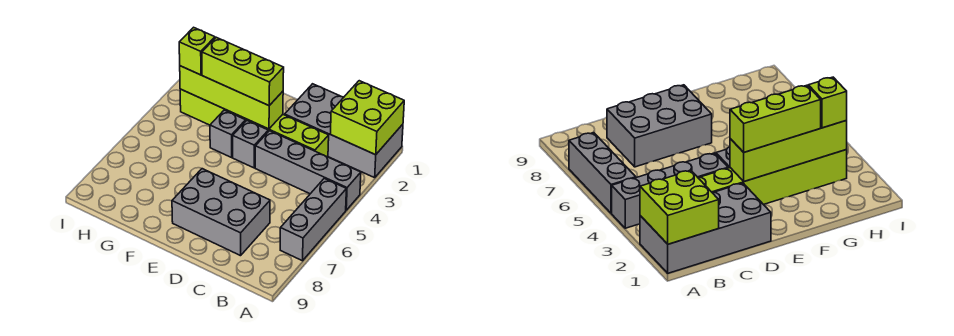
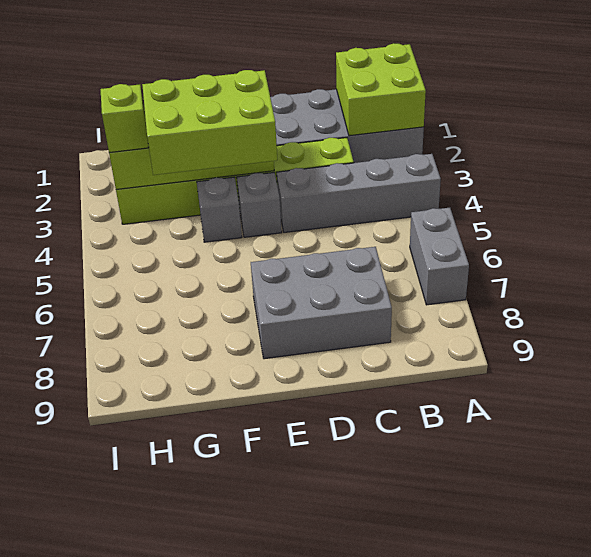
grey brick A5:A7 level 1 -> grey brick A6:A7 level 1
lime brick E3:G3 level 3 -> lime brick E3:G4 level 3

